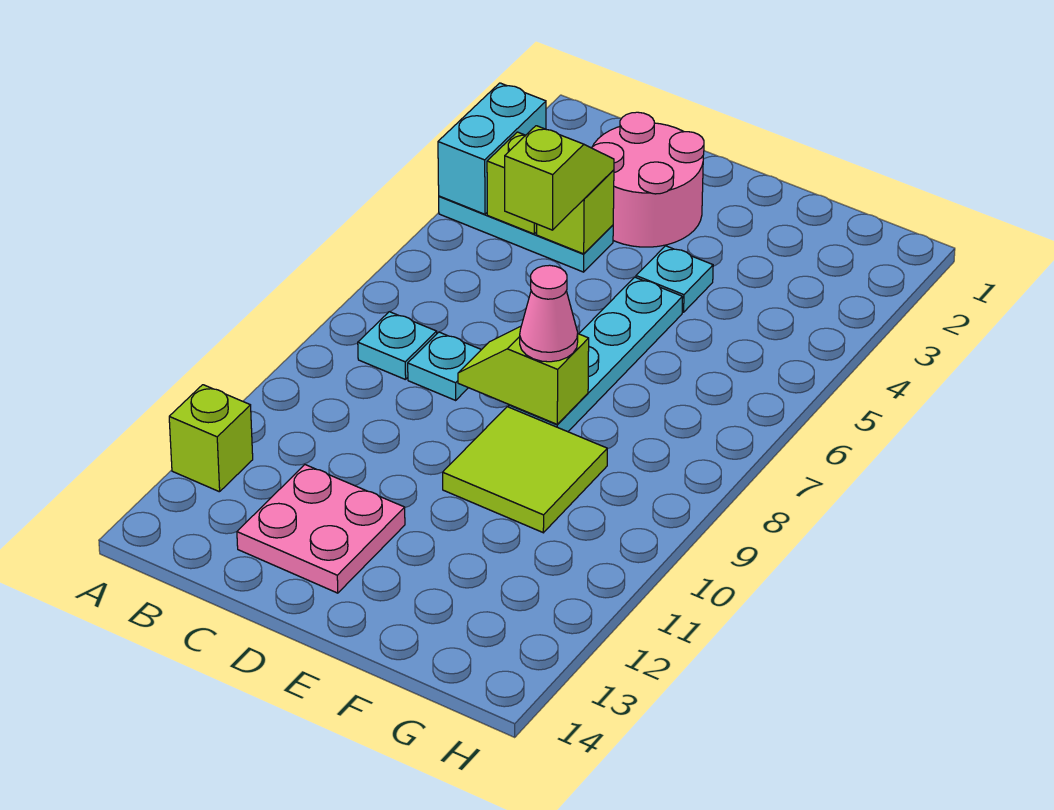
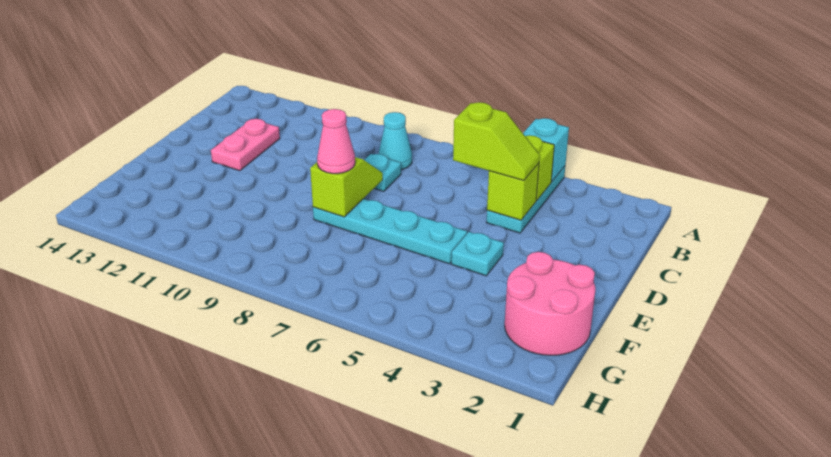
cyan brick A3:A4 level 2 -> cyan brick A4 level 2
lime brick A12 level 1 -> none
cyan plate B8 level 1 -> cyan cone B8 level 1
pink round brick C2:D3 level 1 -> pink round brick F1:G2 level 1
pink plate C12:D13 level 1 -> pink plate C12:D12 level 1
lime tile E9:F10 level 1 -> none

